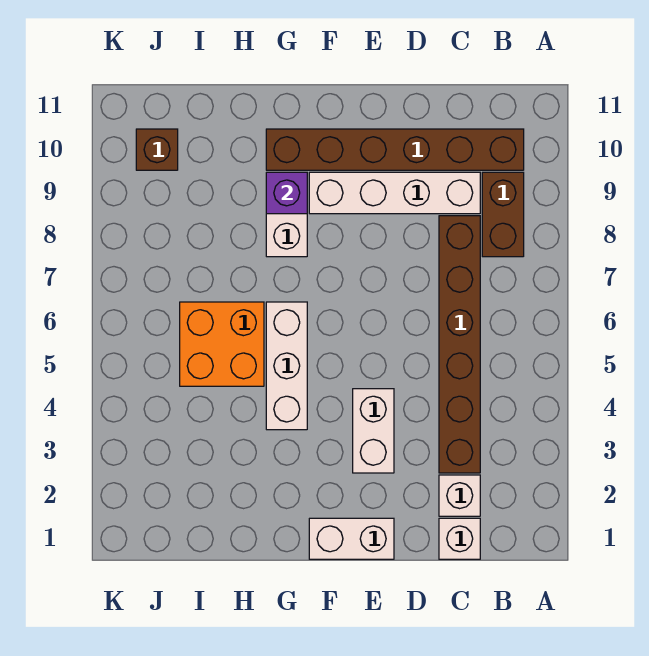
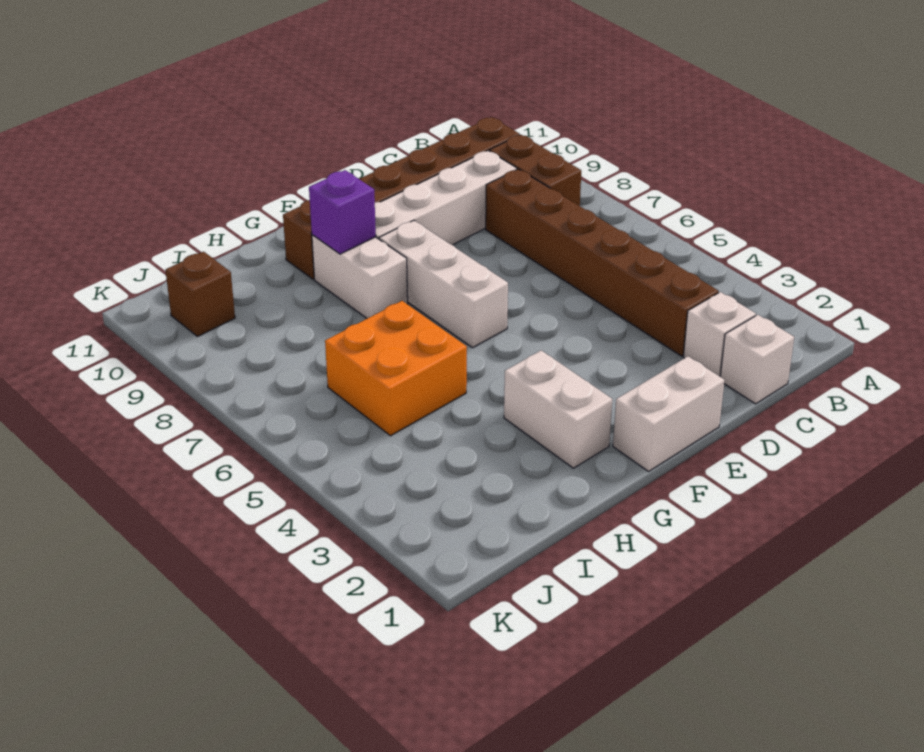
white brick E3:E4 level 1 -> white brick G2:G3 level 1
white brick G4:G6 level 1 -> white brick F6:F8 level 1

